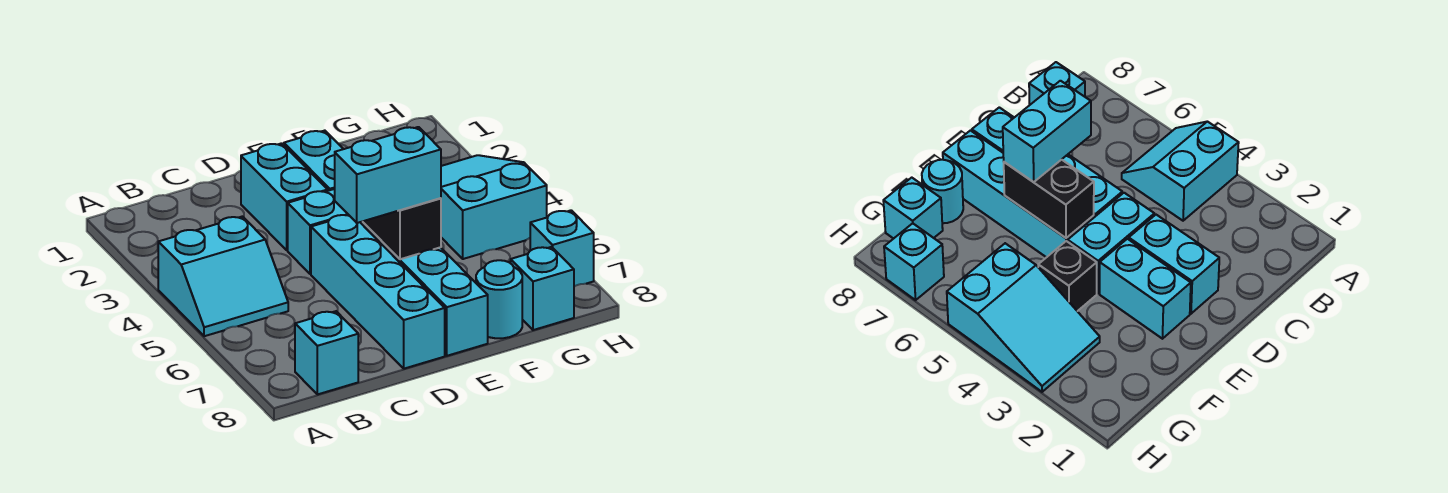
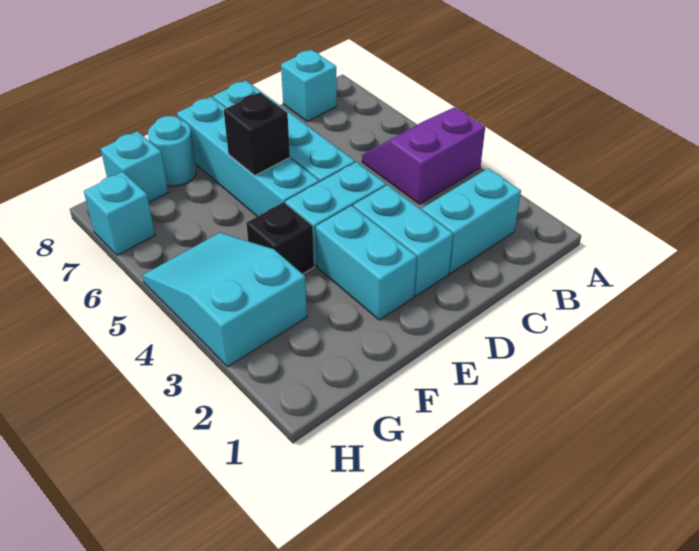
cyan slope A4:B5 level 1 top 4 -> purple slope A4:B5 level 1 top 4
cyan brick D6:E6 level 3 -> cyan brick B2:C2 level 1
black brick E5:E6 level 2 -> black brick E6 level 2
cyan slope G3:H5 level 1 top 5 -> cyan slope G3:H5 level 1 top 3

